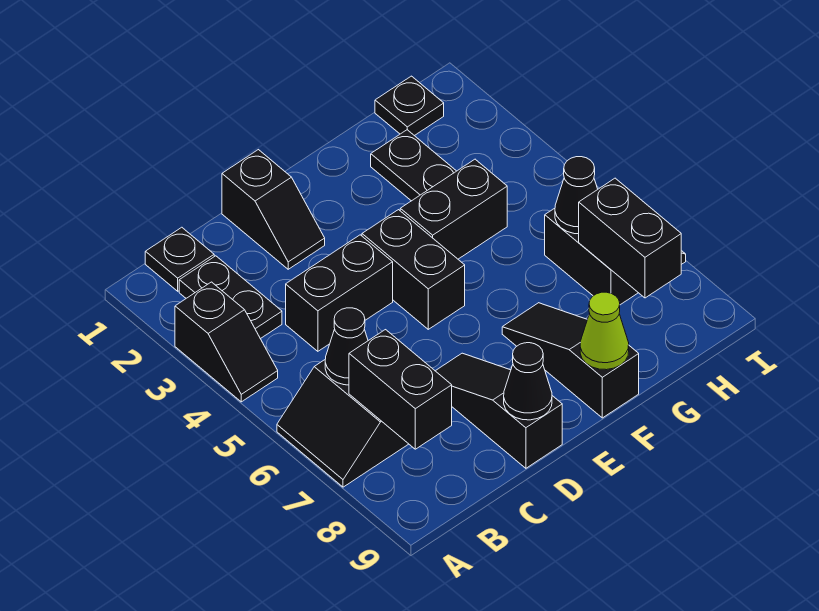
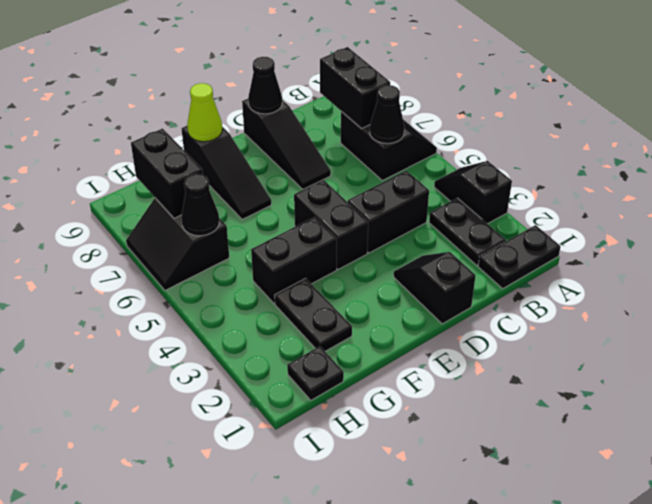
black plate B1 level 1 -> black plate A1:B1 level 1

